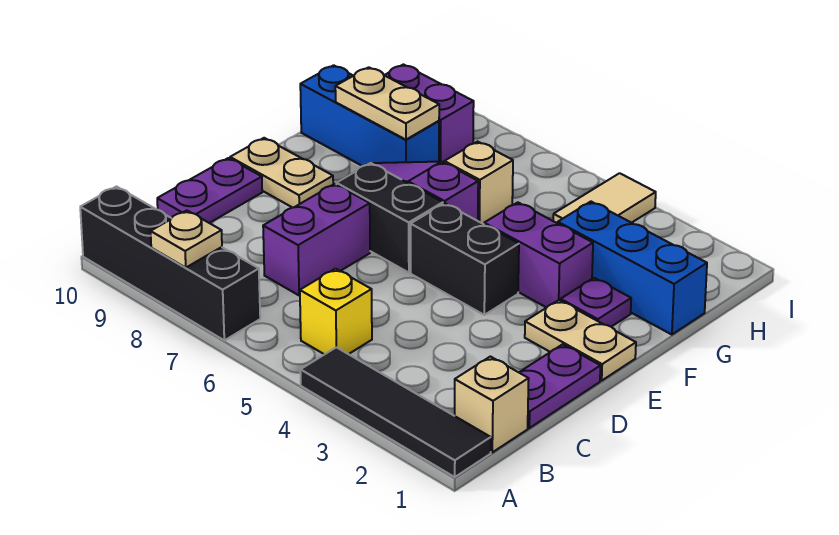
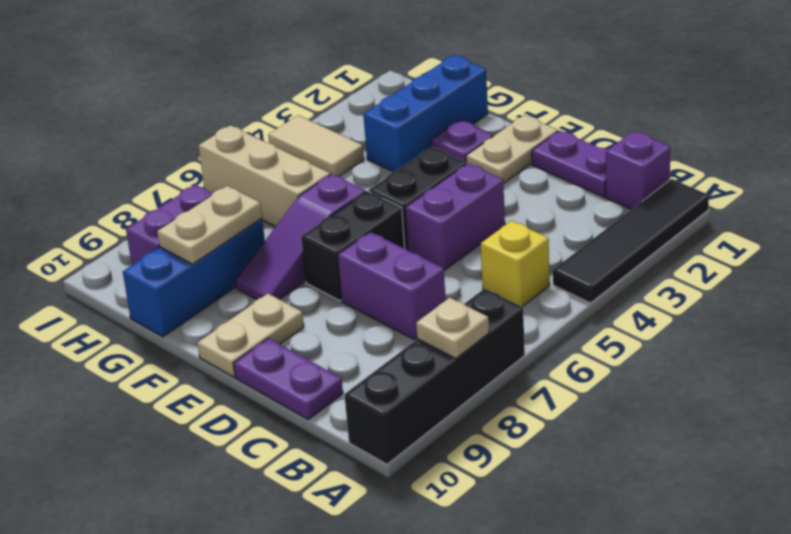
tan brick B1 level 1 -> purple brick B1 level 1
purple brick F3:F4 level 1 -> purple brick D4:D5 level 1
tan brick G6 level 1 -> tan brick G6:I6 level 1

